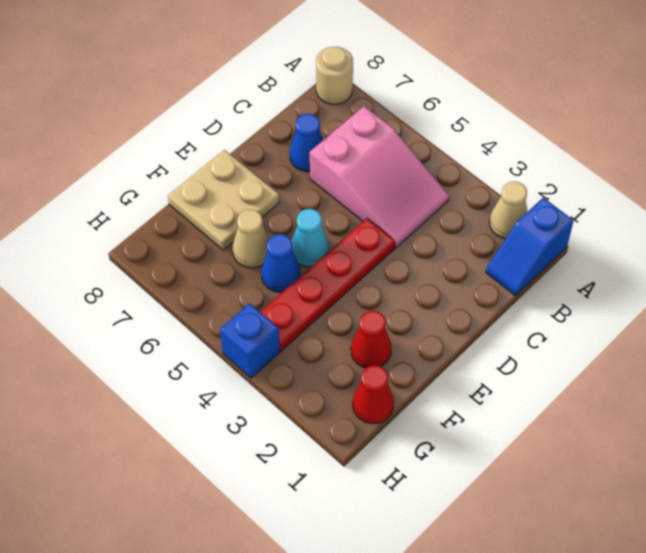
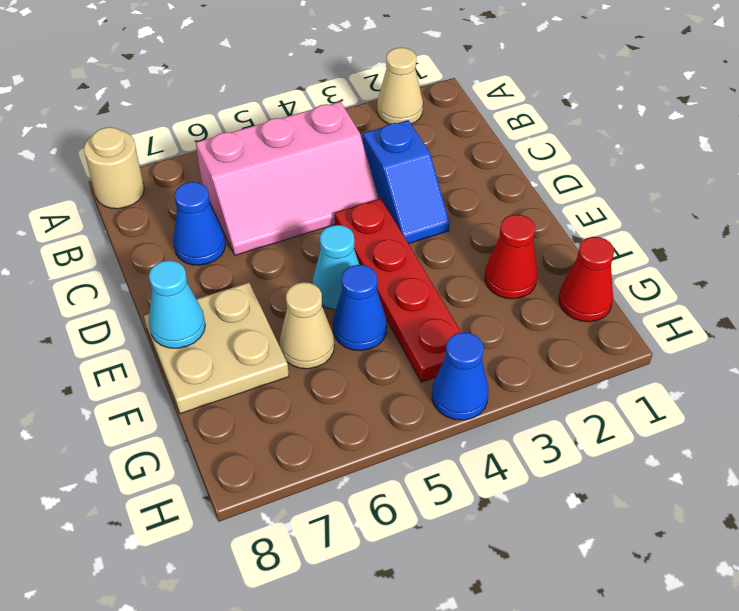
blue slope A1:B1 level 1 top A -> blue slope C3:D3 level 1 top C
pink slope B4:C6 level 1 top 6 -> pink slope B4:C6 level 1 top B
none -> cyan cone E8 level 2
blue brick H4 level 1 -> blue cone H4 level 1

